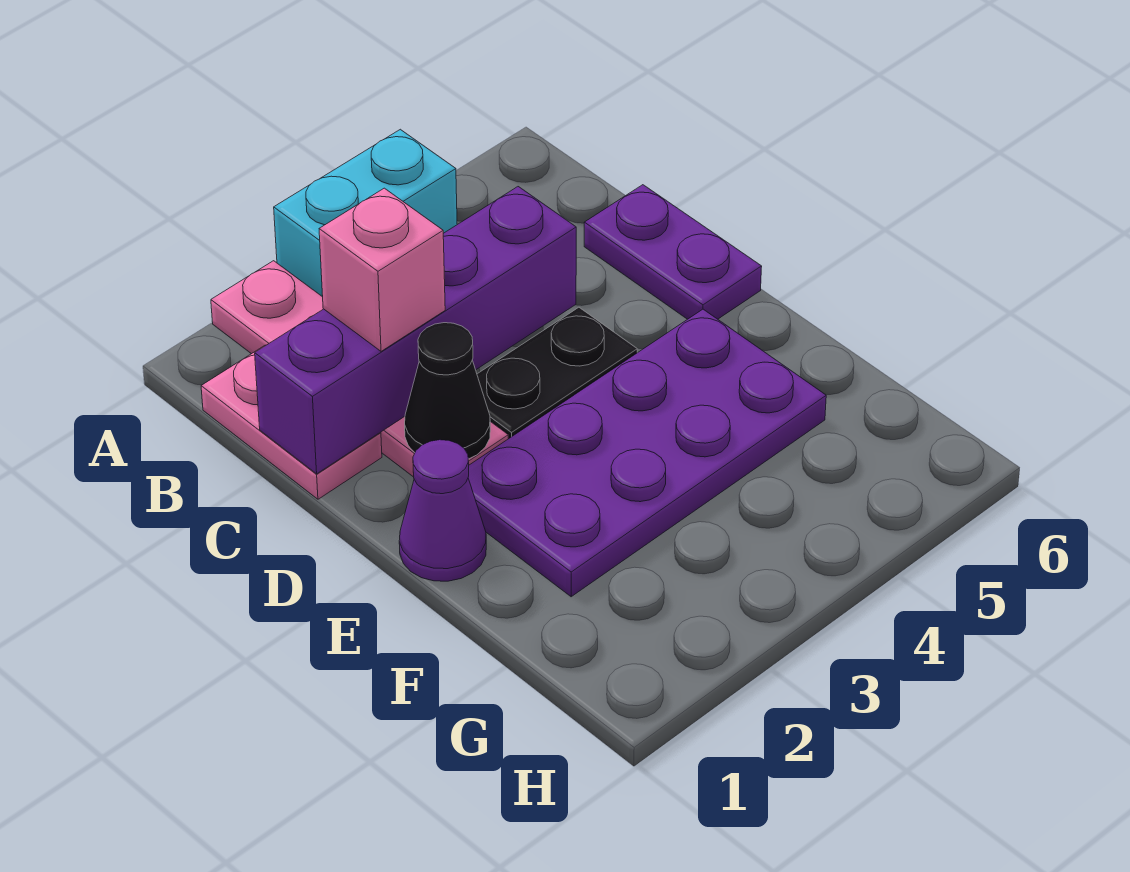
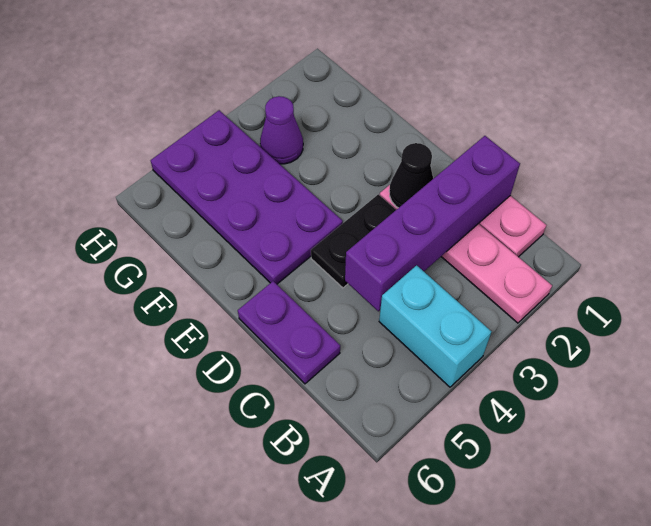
cyan brick A3:A4 level 1 -> cyan brick A4:B4 level 1
pink brick C2 level 3 -> none
purple cone E1 level 1 -> purple cone G3 level 1
purple plate E2:F5 level 1 -> purple plate E4:H5 level 1

